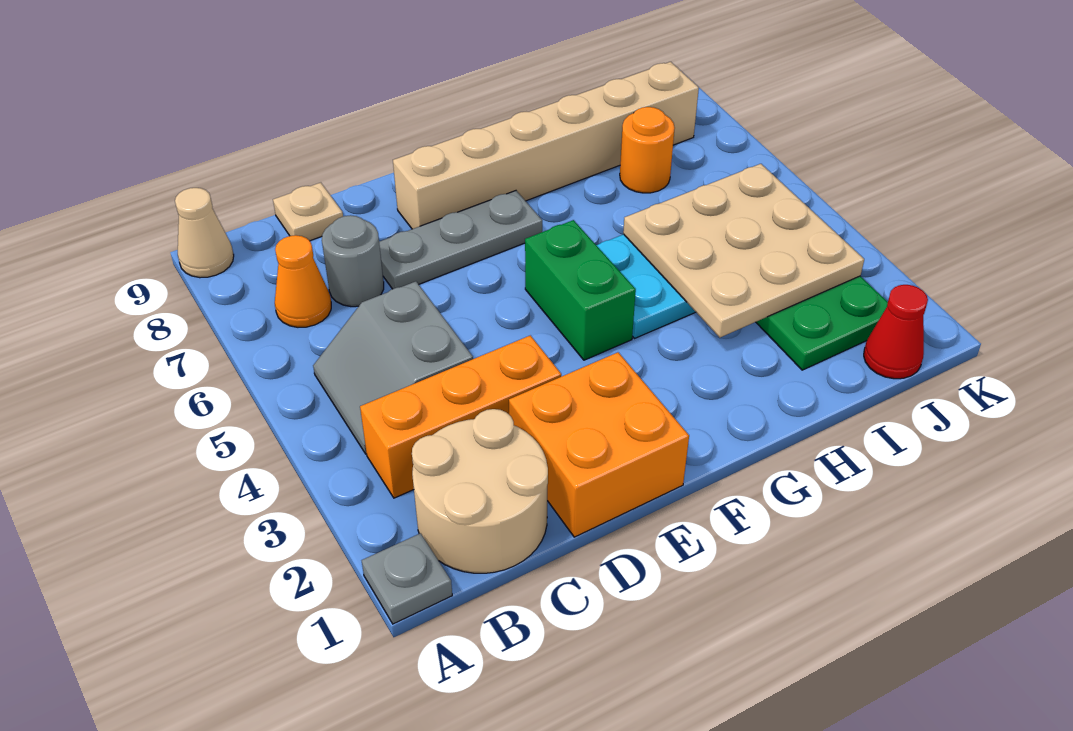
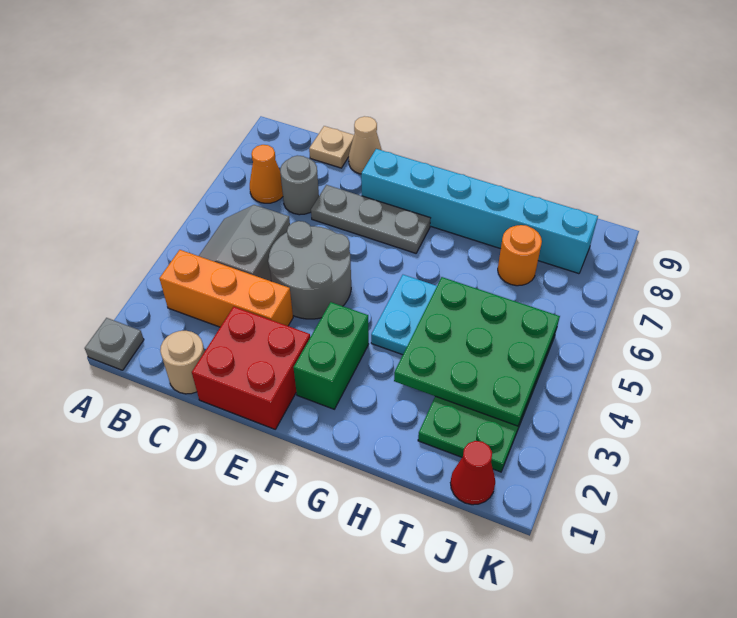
tan cone A9 level 1 -> tan cone D9 level 1
tan round brick B1:C2 level 1 -> tan round brick C1 level 1
orange brick D1:E2 level 1 -> red brick D1:E2 level 1
none -> grey round brick D4:E5 level 1
tan brick E8:J8 level 1 -> cyan brick E8:J8 level 1
green brick F4:F5 level 1 -> green brick F2:F3 level 1
tan plate H3:J5 level 2 -> green plate H3:J5 level 2

